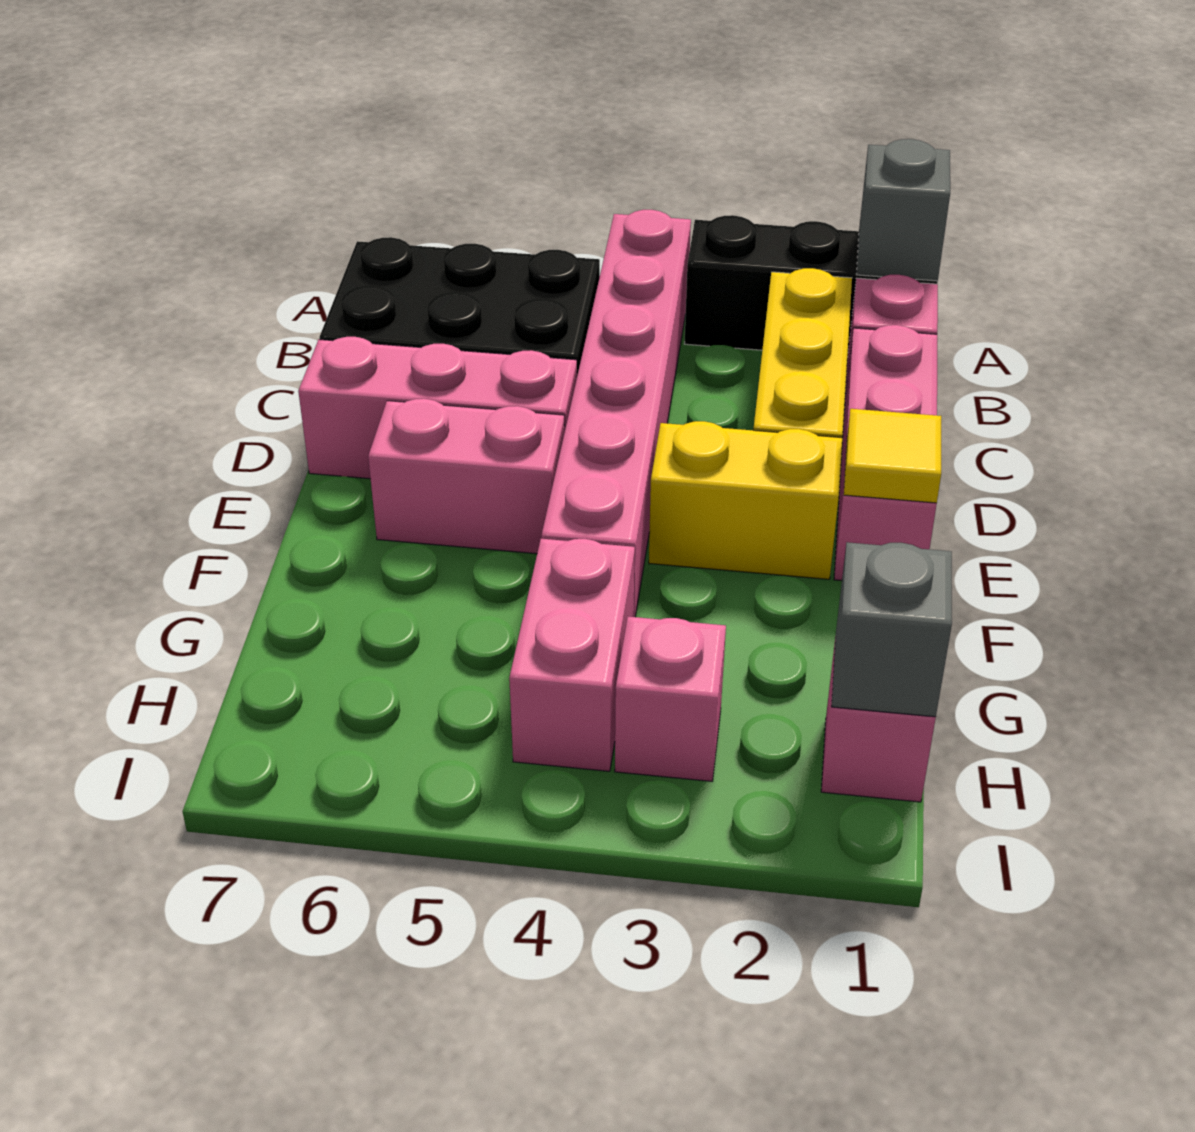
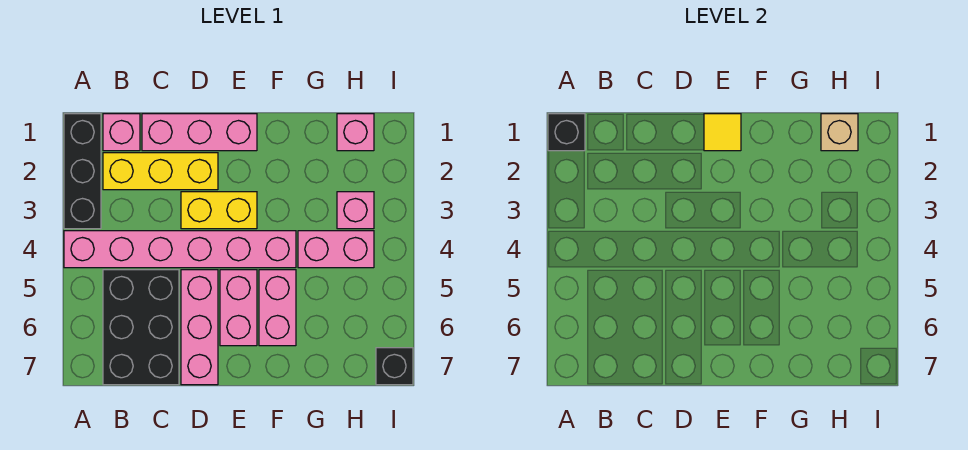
grey brick A1 level 2 -> black brick A1 level 2
yellow brick E2:E3 level 1 -> yellow brick D3:E3 level 1
none -> pink brick F5:F6 level 1
grey brick H1 level 2 -> tan brick H1 level 2
none -> black brick I7 level 1

